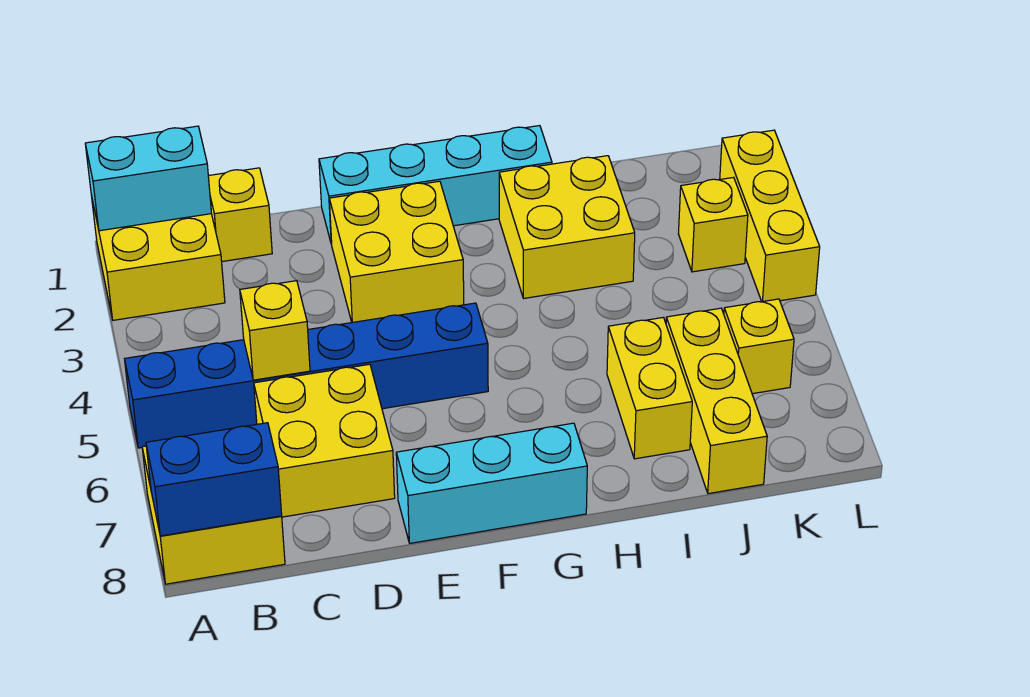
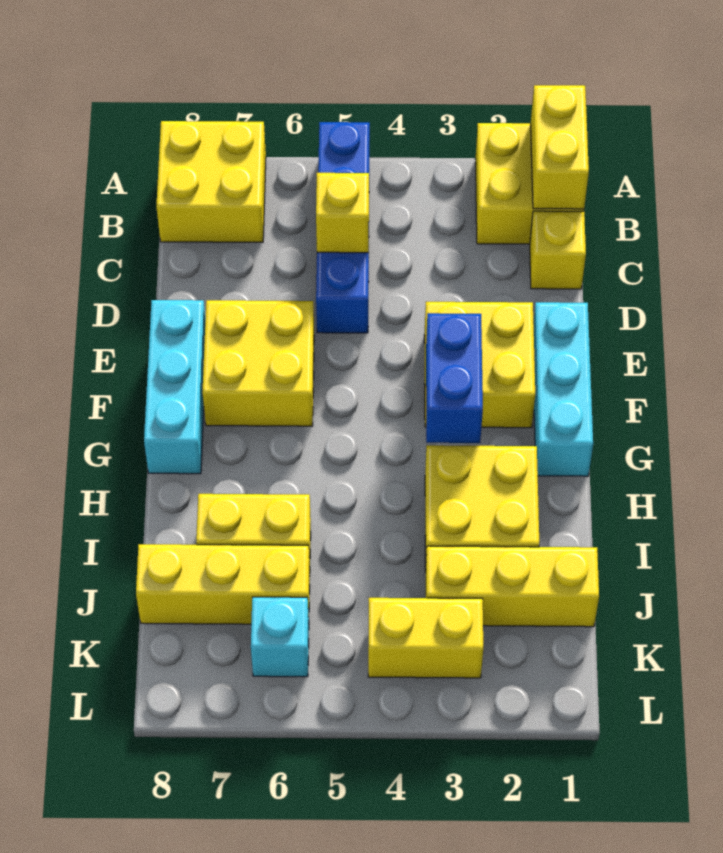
cyan brick A1:B1 level 2 -> yellow brick A1:B1 level 2
blue brick A5:F5 level 1 -> blue brick A5:D5 level 1
blue brick A8:B8 level 2 -> blue brick F3:G3 level 2
yellow brick C6:D7 level 1 -> yellow brick E6:F7 level 1
cyan brick E1:H1 level 1 -> cyan brick E1:G1 level 1
yellow brick K3 level 1 -> yellow brick K3:K4 level 1
yellow brick K6 level 1 -> cyan brick K6 level 1
yellow brick L2:L4 level 1 -> yellow brick J1:J3 level 1

